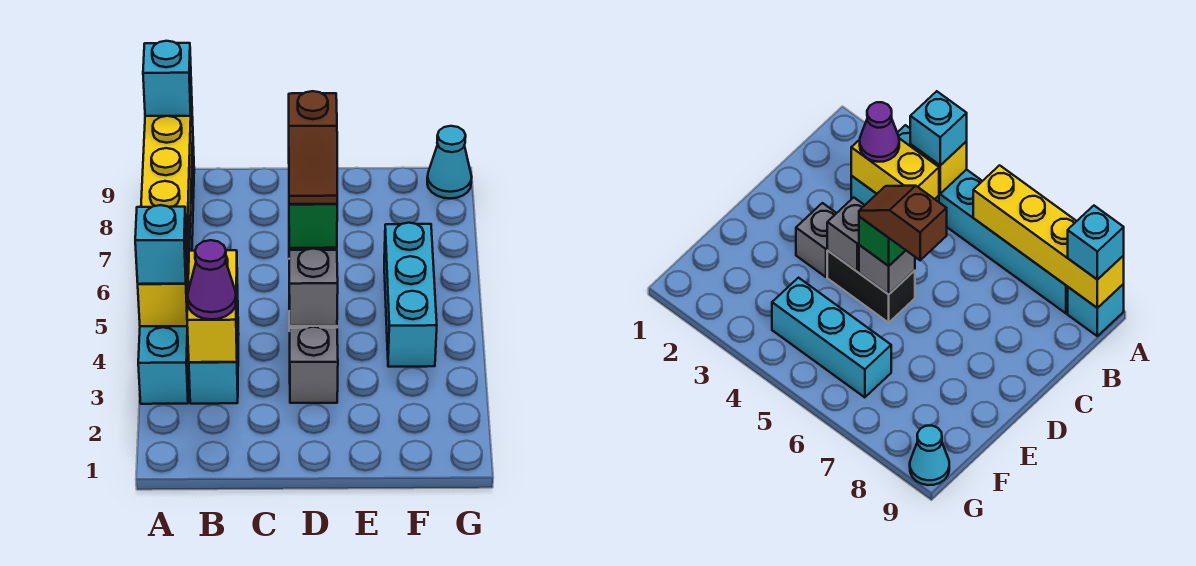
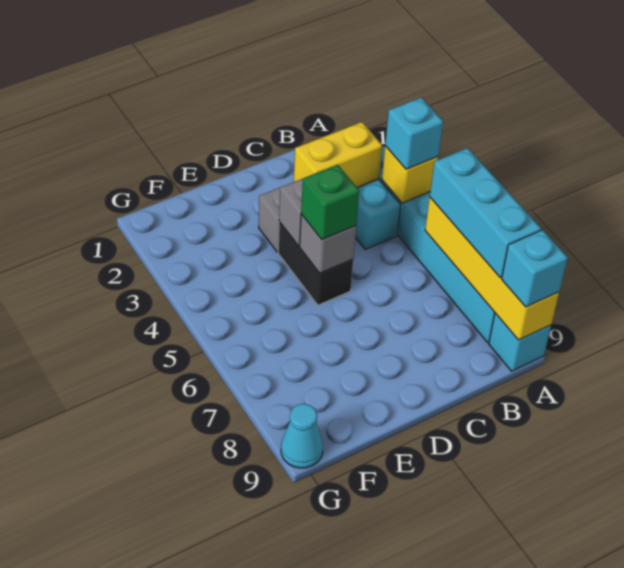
yellow brick B3:B4 level 2 -> yellow brick B3:C3 level 2
purple cone B3 level 3 -> none
brown slope D5:D6 level 4 top 6 -> none
cyan brick F4:F6 level 1 -> cyan brick A6:A8 level 3

